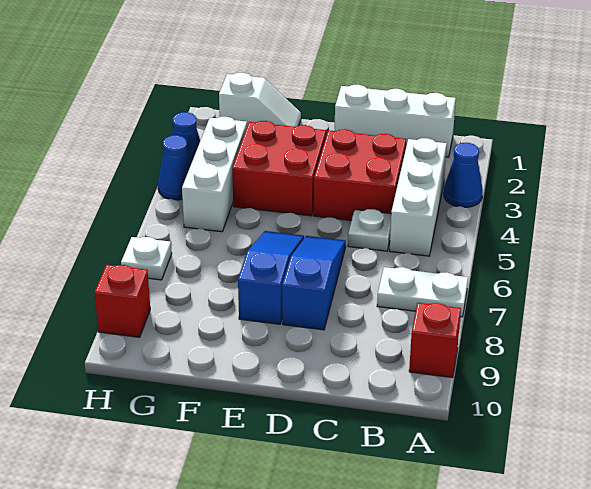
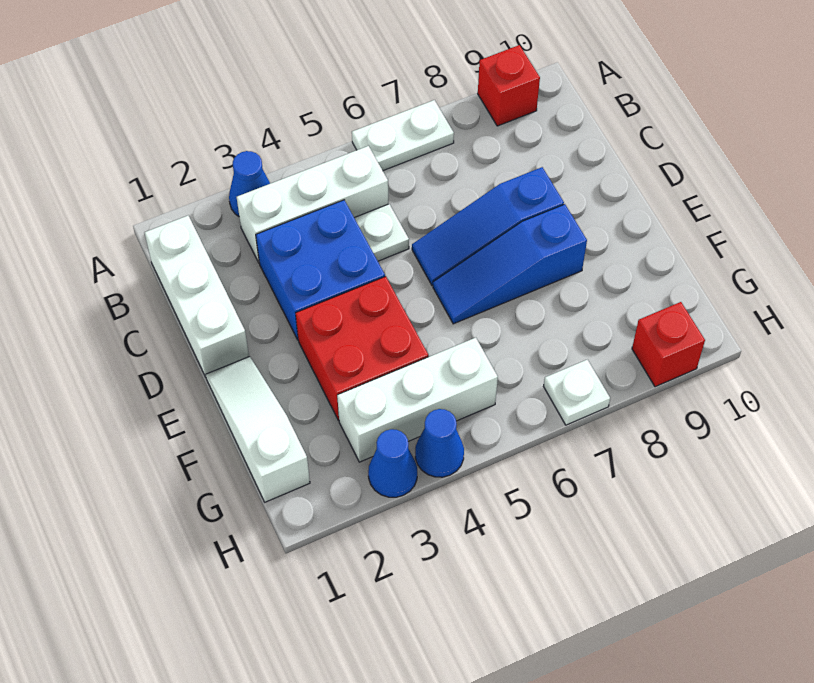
white plate A7:B7 level 1 -> white plate A6:A7 level 1
red brick C3:D4 level 1 -> blue brick C3:D4 level 1
white slope F1:G1 level 1 top G -> white slope E1:G1 level 1 top G

